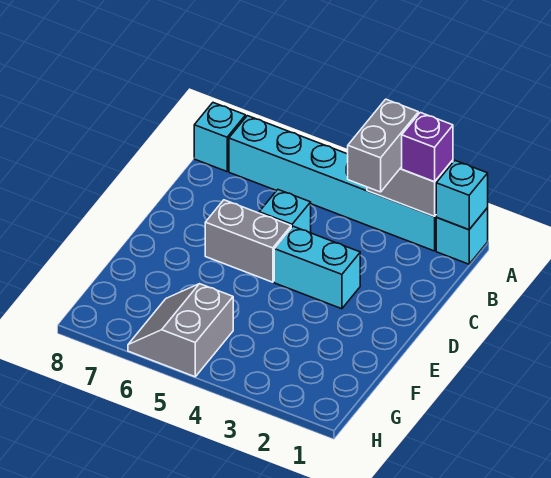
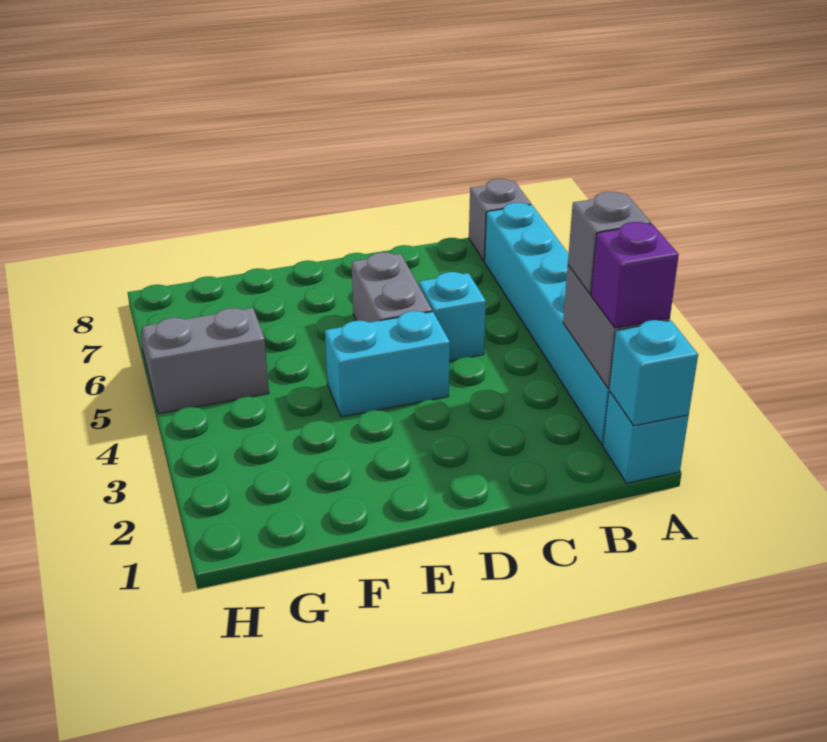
grey brick A3:B3 level 3 -> grey brick A3 level 3
cyan brick A8 level 1 -> grey brick A8 level 1
cyan brick D3:D4 level 1 -> cyan brick D4:E4 level 1

